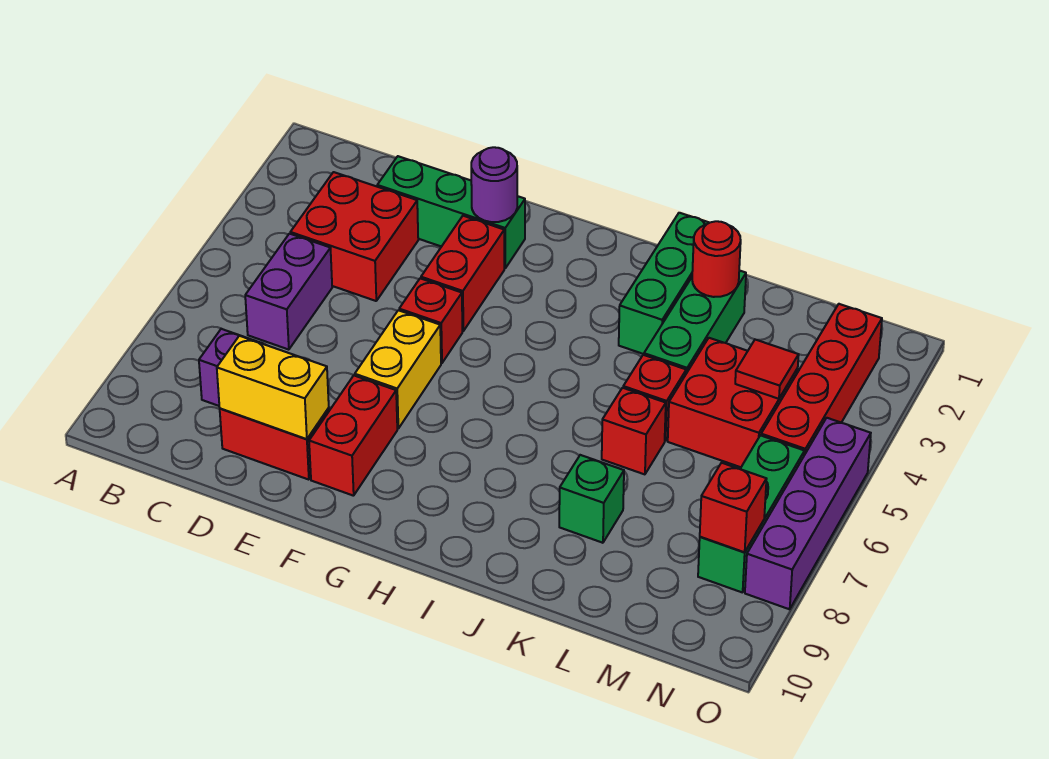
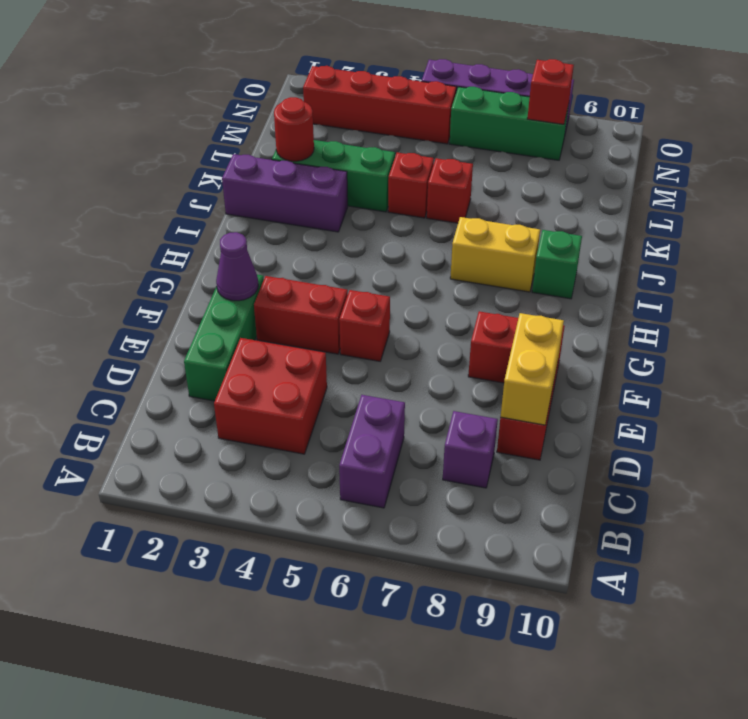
purple brick C5:C6 level 1 -> purple brick B6:C6 level 1
purple round brick F2 level 2 -> purple cone F2 level 2
yellow brick F6:F7 level 1 -> yellow brick I7:I8 level 1
green brick J1:J3 level 1 -> purple brick J1:J3 level 1
green brick K8 level 1 -> green brick I9 level 1
red brick L4:M5 level 1 -> none
red tile M4 level 2 -> none

